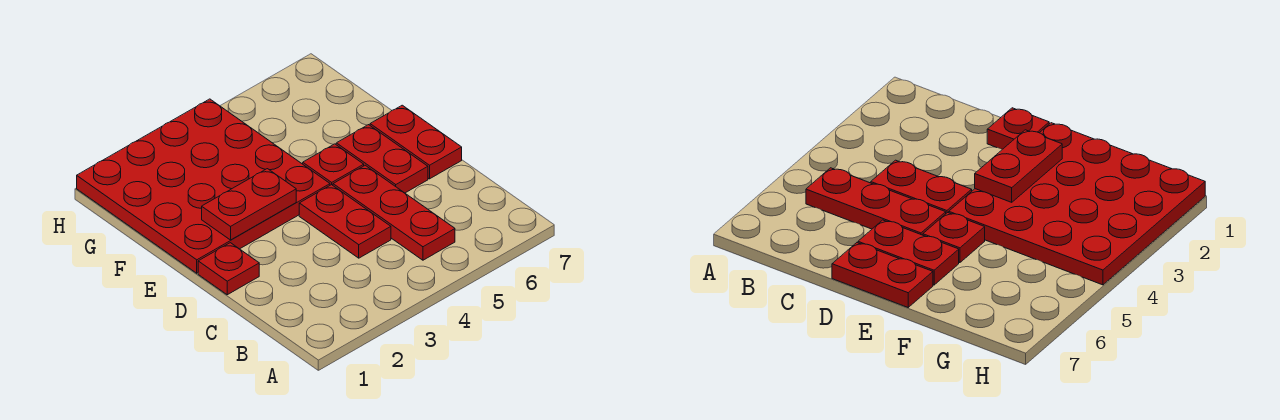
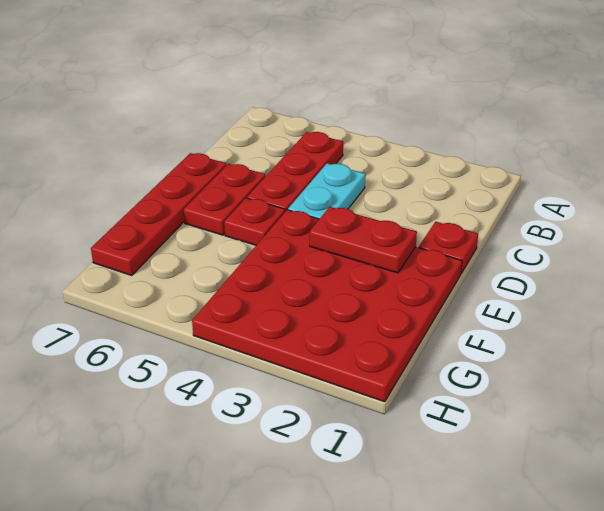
red plate C4:D4 level 1 -> cyan plate C4:D4 level 1
red plate D7:E7 level 1 -> red plate D7:G7 level 1

